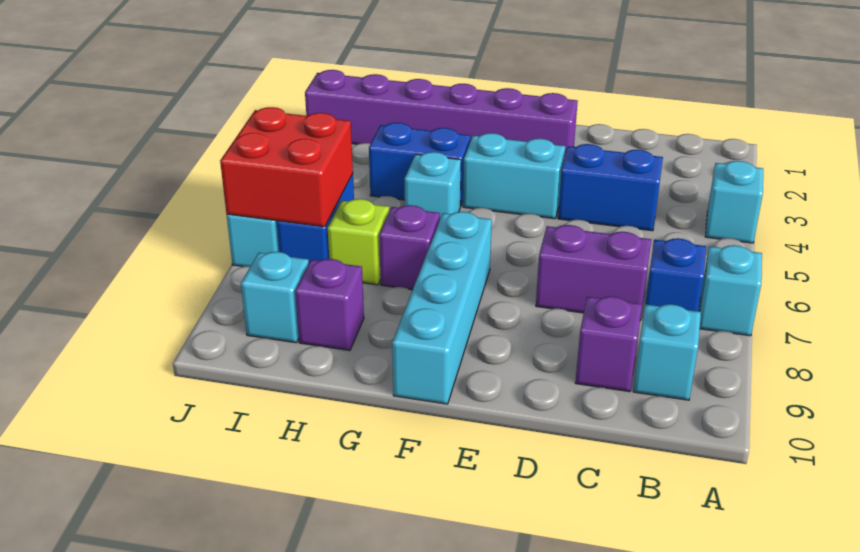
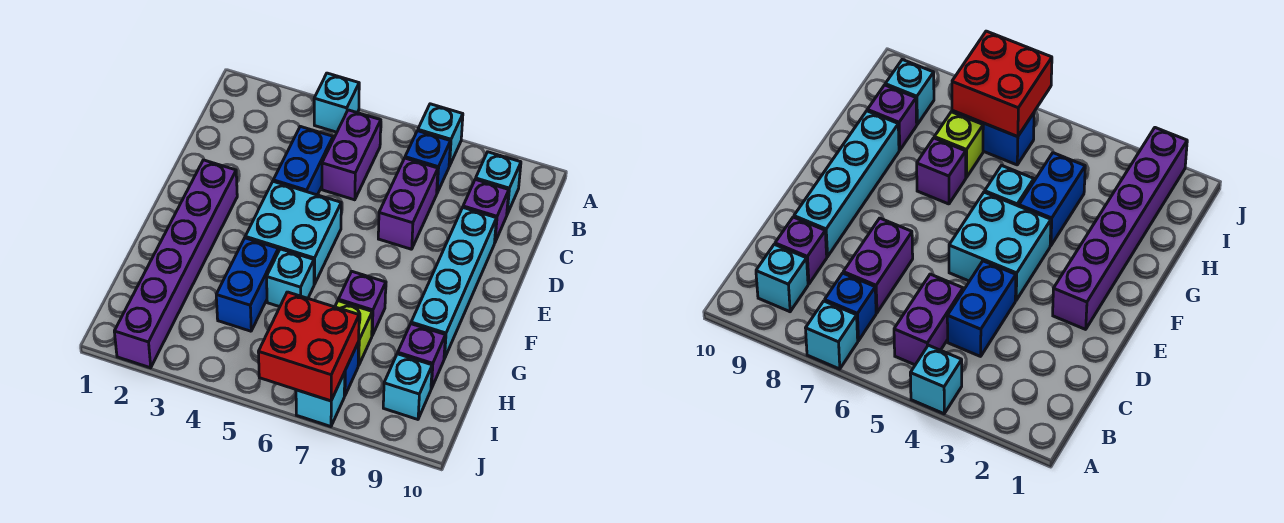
none -> purple brick B5:C5 level 1
cyan brick E4:F4 level 1 -> cyan brick E4:F5 level 1
cyan brick F7:F10 level 1 -> cyan brick D9:G9 level 1

